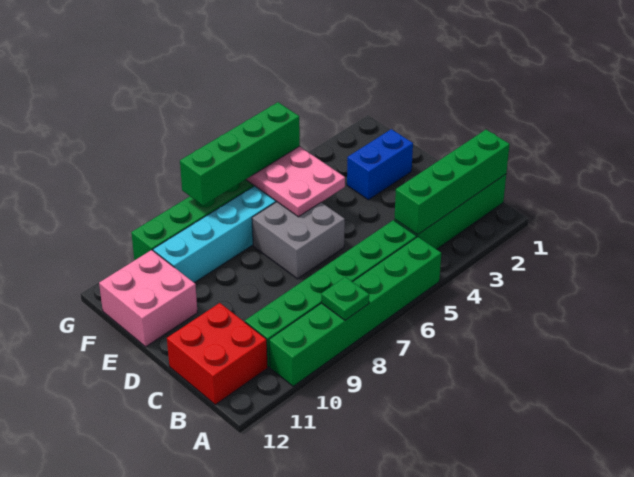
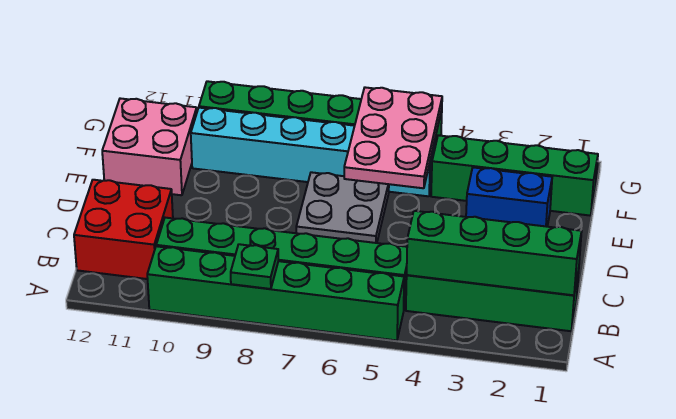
grey brick D6:E7 level 1 -> grey plate D6:E7 level 1
green brick G5:G8 level 3 -> green brick F1:F4 level 1

